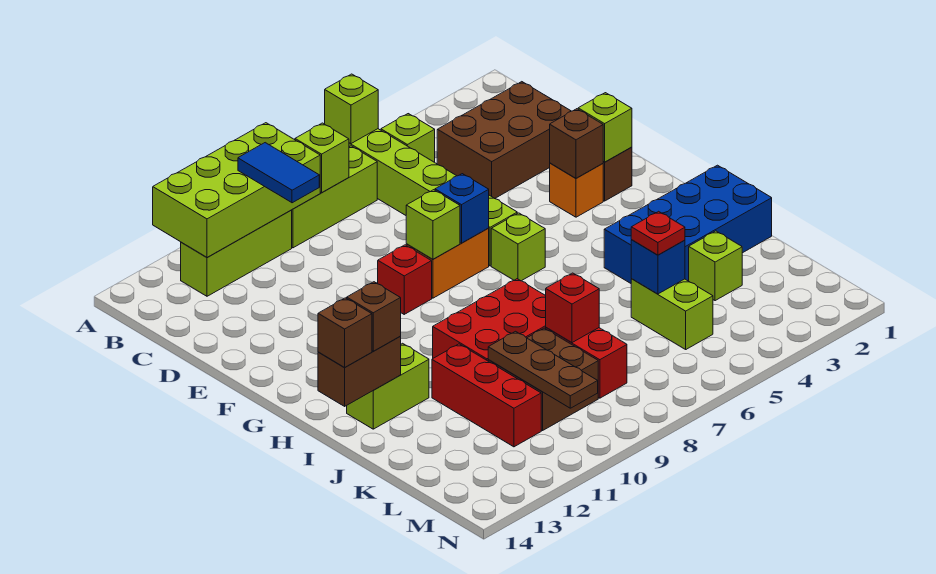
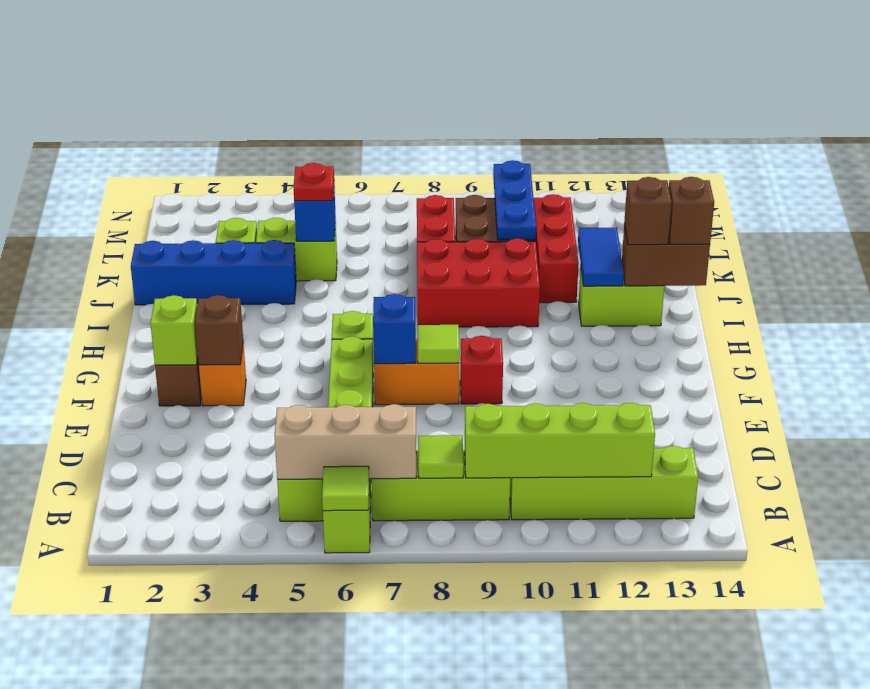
lime brick A6 level 2 -> lime tile A6 level 2
lime brick A9:B12 level 2 -> lime brick B9:B12 level 2
none -> tan brick B5:B7 level 2
lime brick B8 level 2 -> lime tile B8 level 2
lime brick B10:B12 level 1 -> lime brick B10:B13 level 1
blue tile B10:C10 level 3 -> blue tile I12:J12 level 2
brown brick C2:D4 level 1 -> none
lime brick F8 level 2 -> lime tile F8 level 2
blue brick I1:J4 level 1 -> blue brick J1:J4 level 1
lime brick K5:L5 level 1 -> lime brick K4:K5 level 1
red brick K8 level 2 -> none
brown plate K10:M10 level 2 -> blue plate K10:M10 level 2

